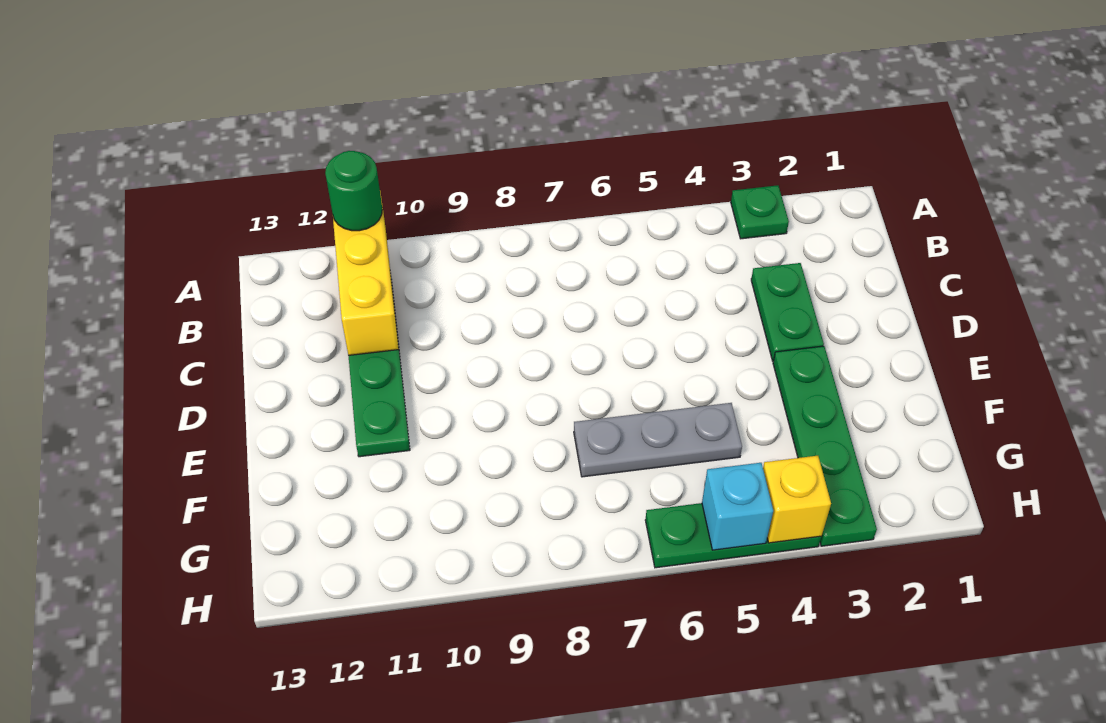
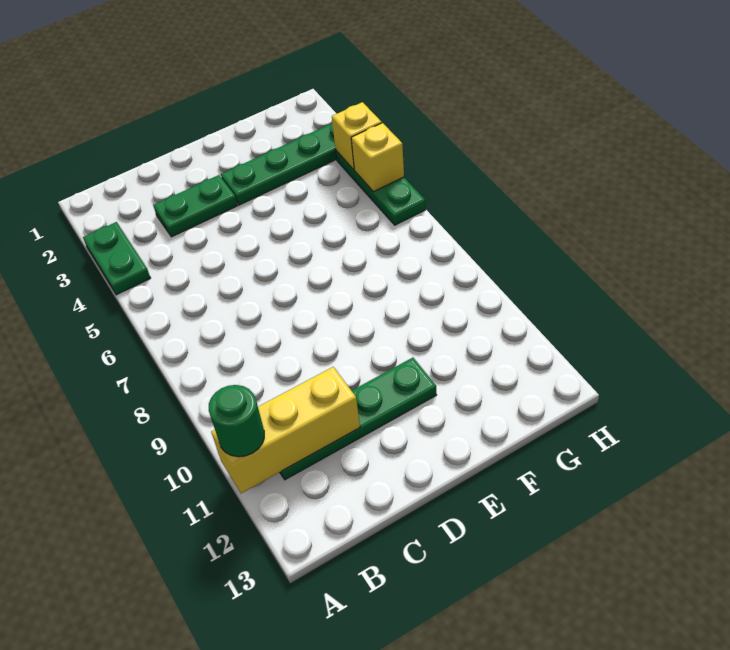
green plate A3 level 1 -> green plate A3:A4 level 1
grey plate F5:F7 level 1 -> none
cyan brick H5 level 2 -> yellow brick H5 level 2

